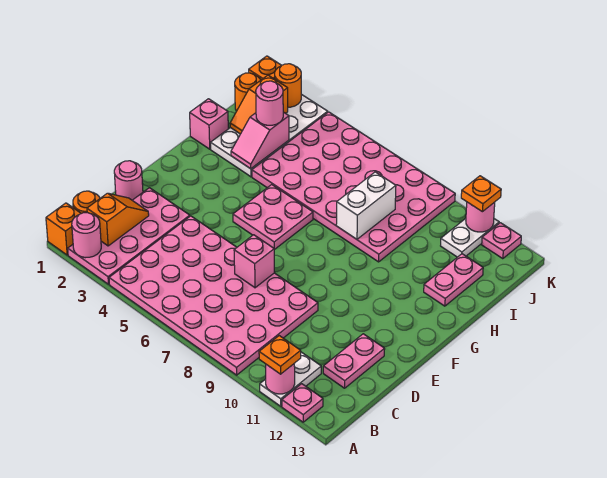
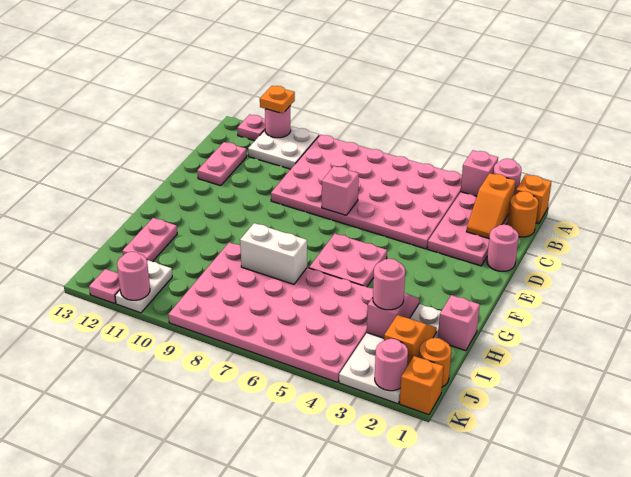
none -> pink brick A3 level 2
white plate A11:B11 level 1 -> white plate A10:B11 level 1
white brick H8:I8 level 2 -> white brick H7:H8 level 2
orange round brick K2 level 2 -> pink round brick K2 level 2
orange plate K11 level 3 -> none

